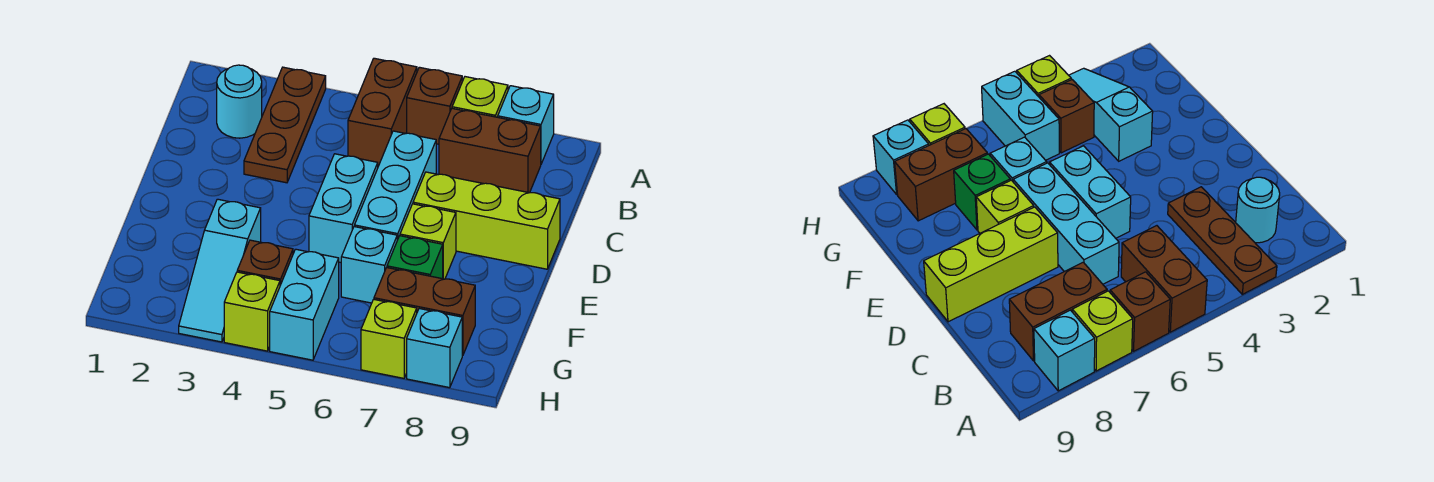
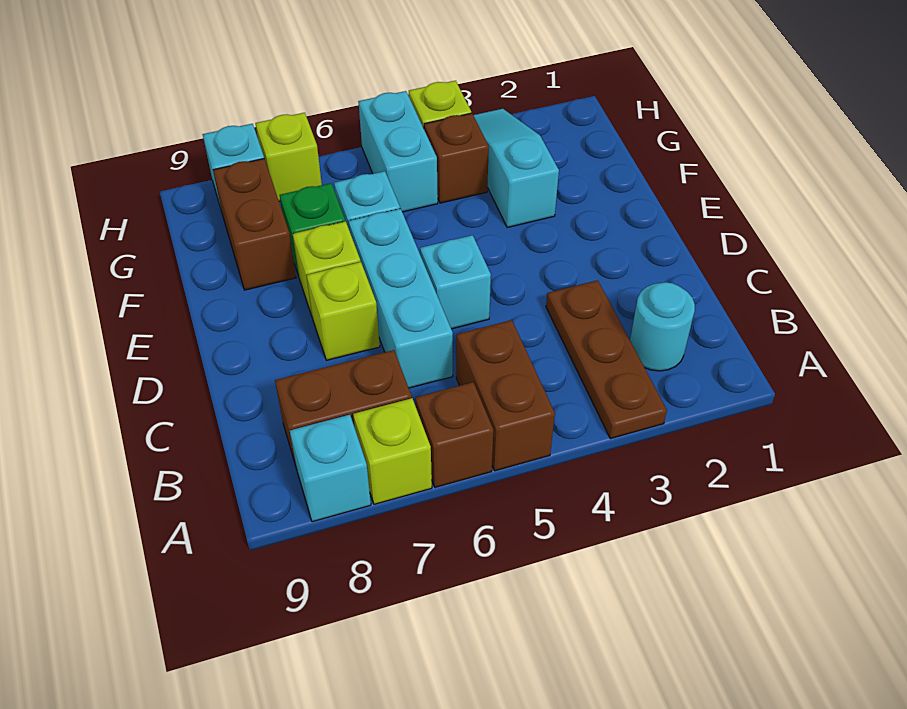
cyan brick D5:E5 level 1 -> cyan brick D5 level 1
lime brick D7:D9 level 1 -> lime brick D7 level 1
brown brick G7:G8 level 1 -> brown brick F8:G8 level 1

